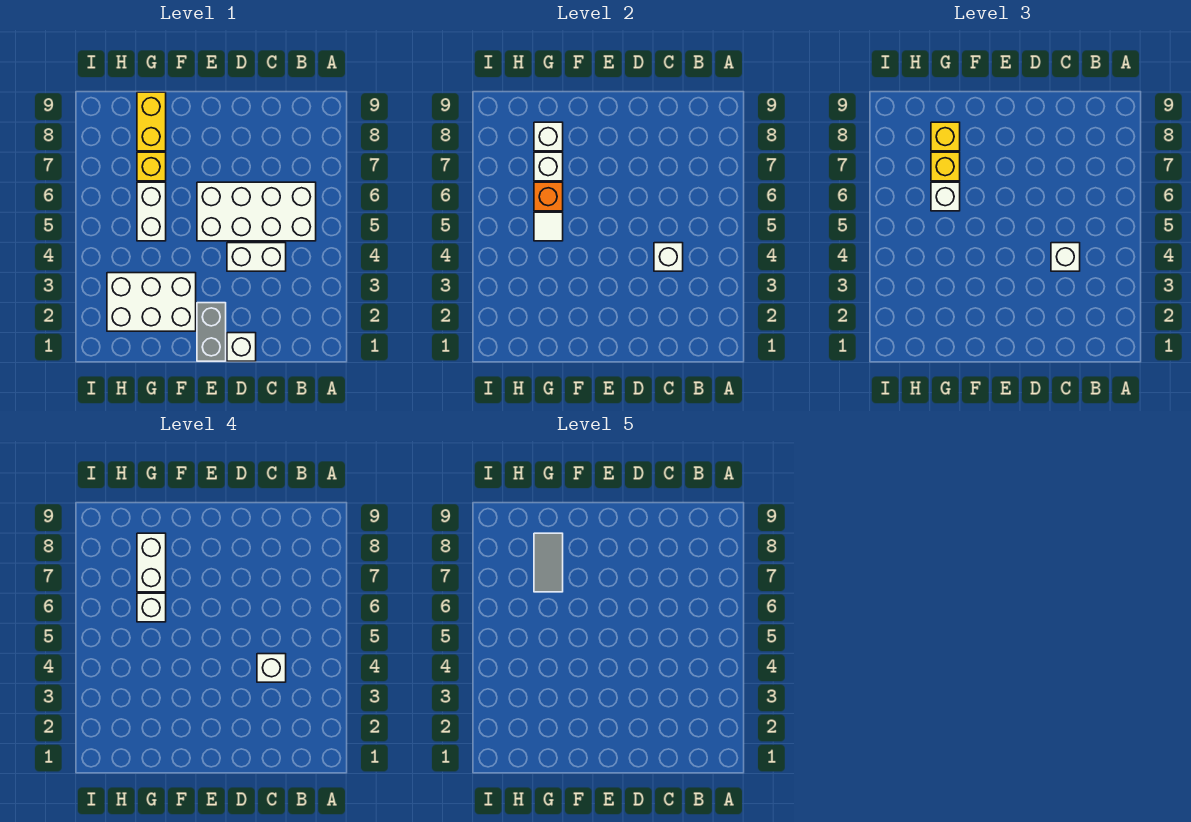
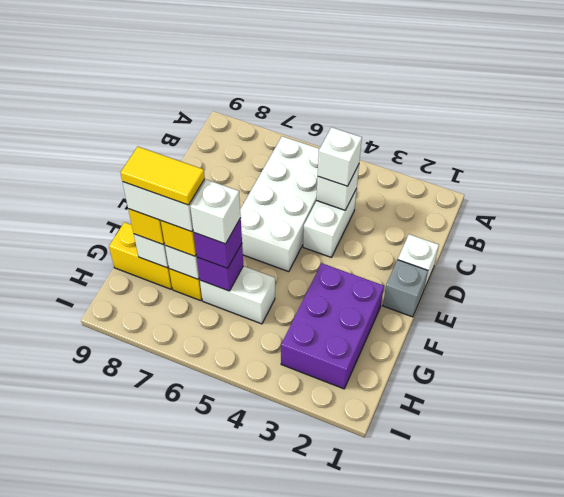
white brick C4 level 4 -> none
grey brick E1:E2 level 1 -> grey brick E1 level 1
white brick F2:H3 level 1 -> purple brick F2:H3 level 1
white tile G5 level 2 -> none
orange brick G6 level 2 -> purple brick G6 level 2
white brick G6 level 3 -> purple brick G6 level 3
grey tile G7:G8 level 5 -> yellow tile G7:G8 level 5

